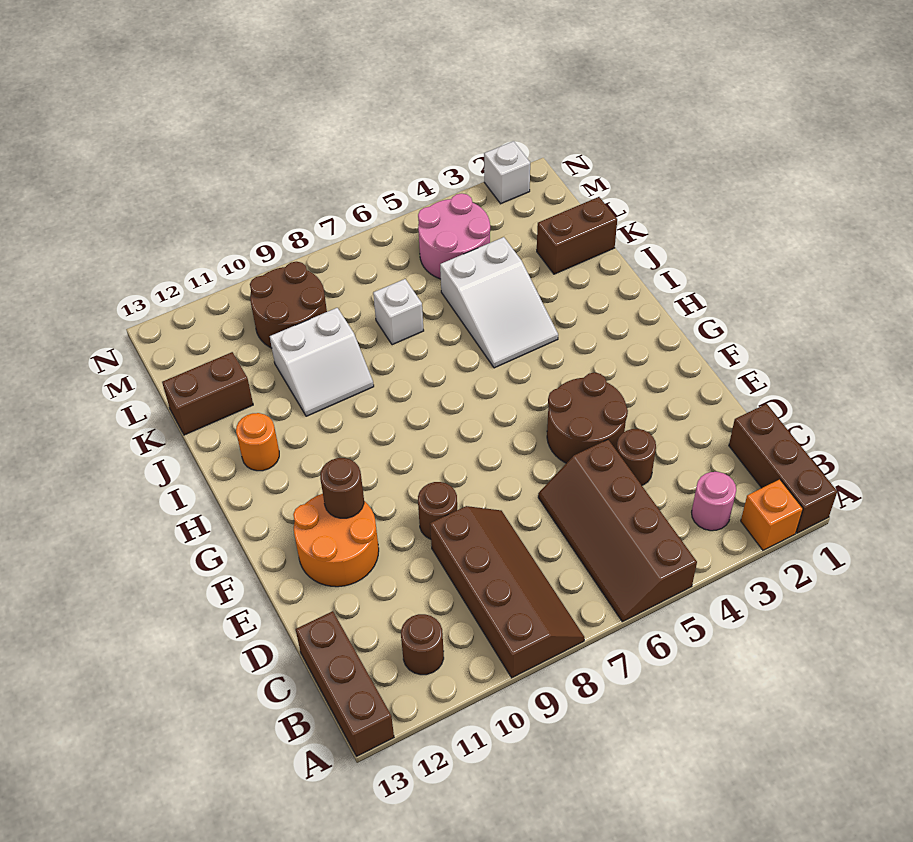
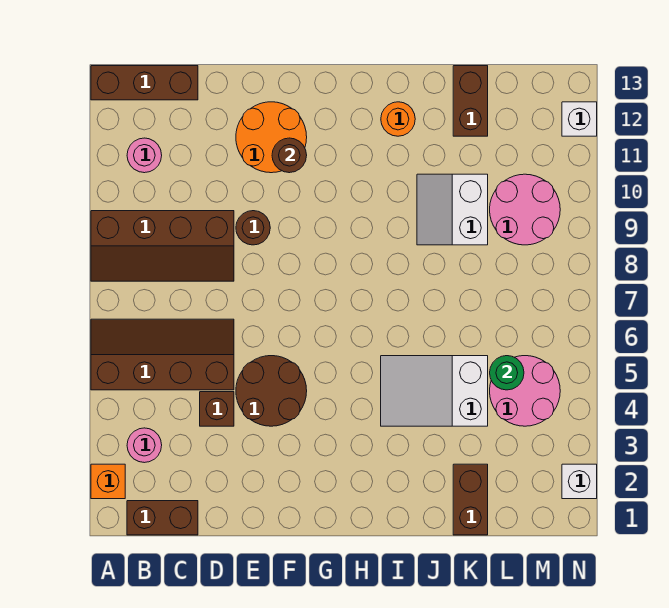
brown brick A1:C1 level 1 -> brown brick B1:C1 level 1
brown round brick B11 level 1 -> pink round brick B11 level 1
brown round brick D4 level 1 -> brown brick D4 level 1
white brick K7 level 1 -> white brick N12 level 1
none -> green round brick L5 level 2
brown round brick L9:M10 level 1 -> pink round brick L9:M10 level 1

